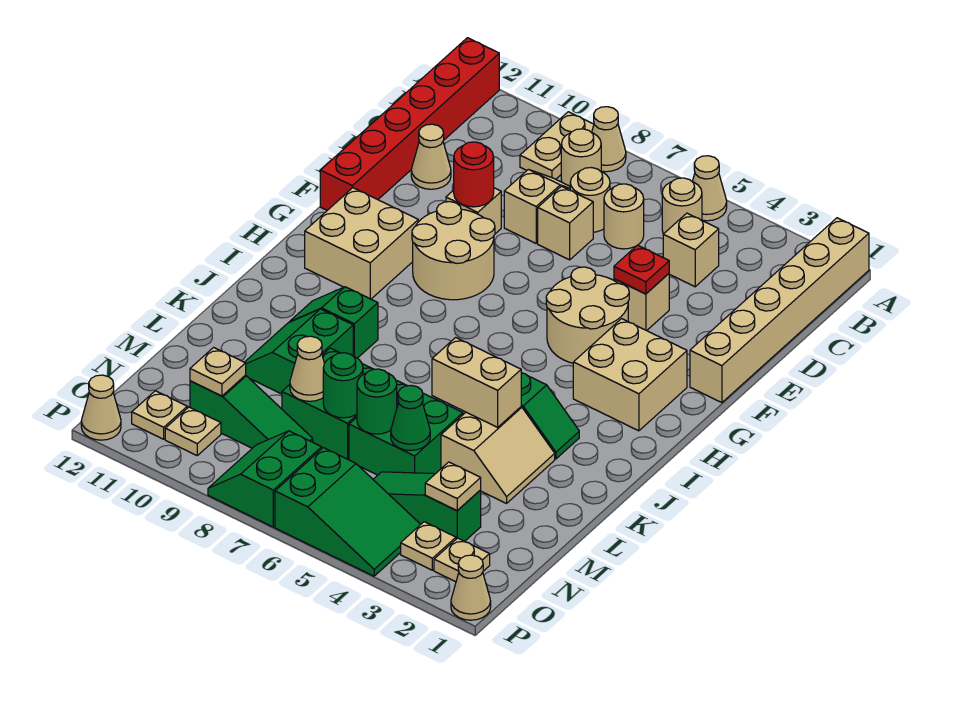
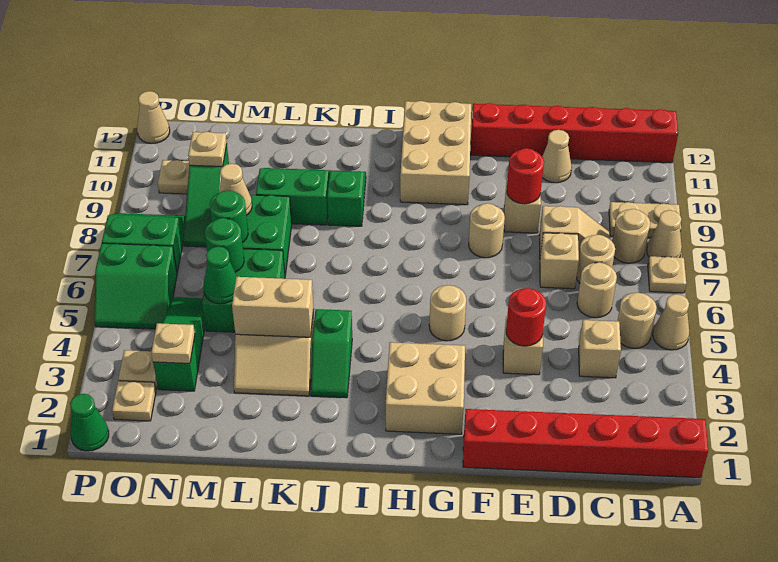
tan brick A1:F1 level 1 -> red brick A1:F1 level 1
red plate E4 level 2 -> red round brick E4 level 2
tan round brick F4:G5 level 1 -> tan round brick G5 level 1
tan round brick F8:G9 level 1 -> tan round brick F8 level 1
tan brick G10:H11 level 1 -> tan brick G10:H12 level 1
tan brick K4:K5 level 2 -> tan brick K4:L4 level 2
green slope O4:P6 level 1 top 6 -> green slope O5:P6 level 1 top 6
tan plate O11 level 1 -> tan plate A7 level 1
tan cone P1 level 1 -> green cone P1 level 1

